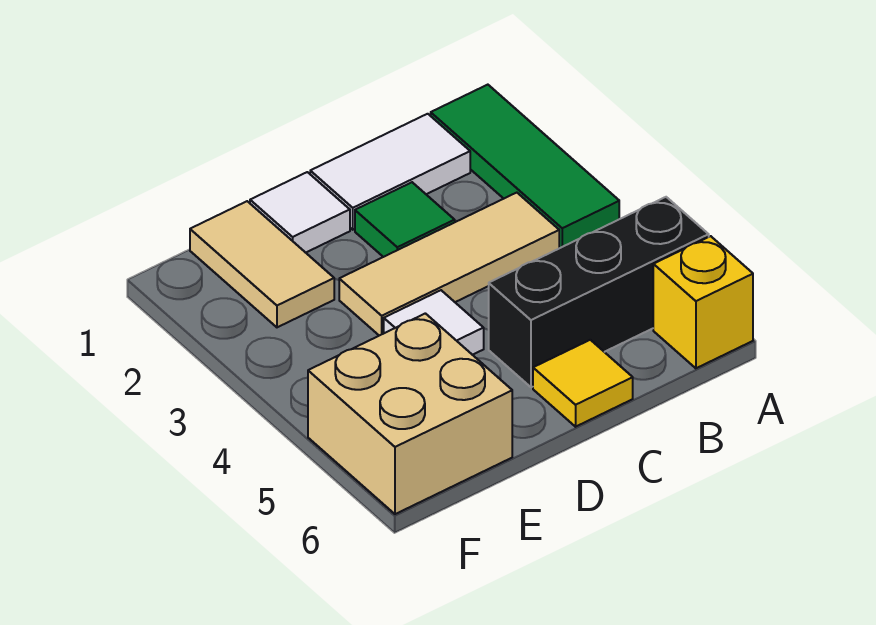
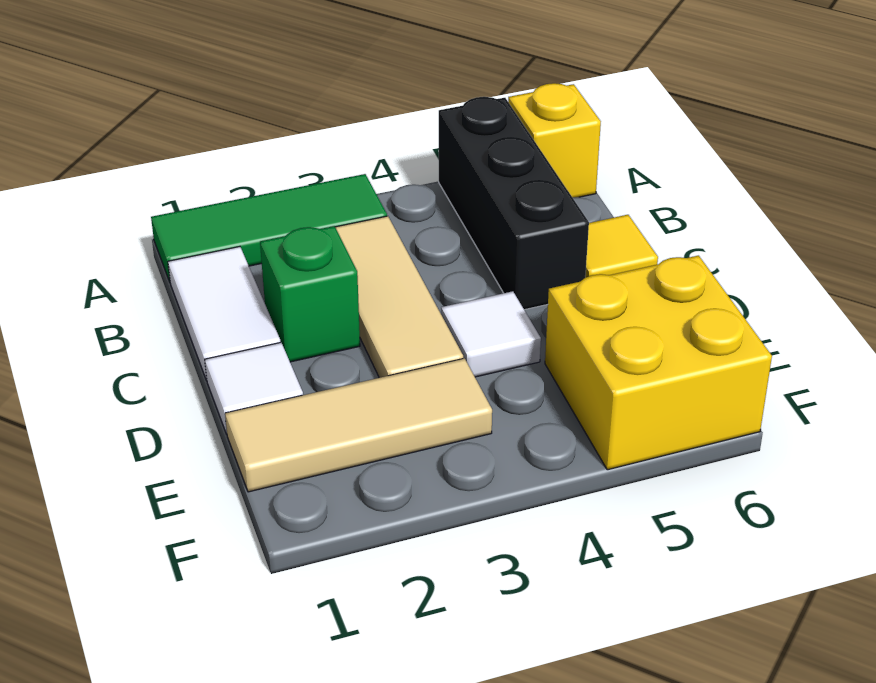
green tile C2 level 1 -> green brick C2 level 1
tan tile E1:E2 level 1 -> tan tile E1:E3 level 1
tan brick E5:F6 level 1 -> yellow brick E5:F6 level 1

